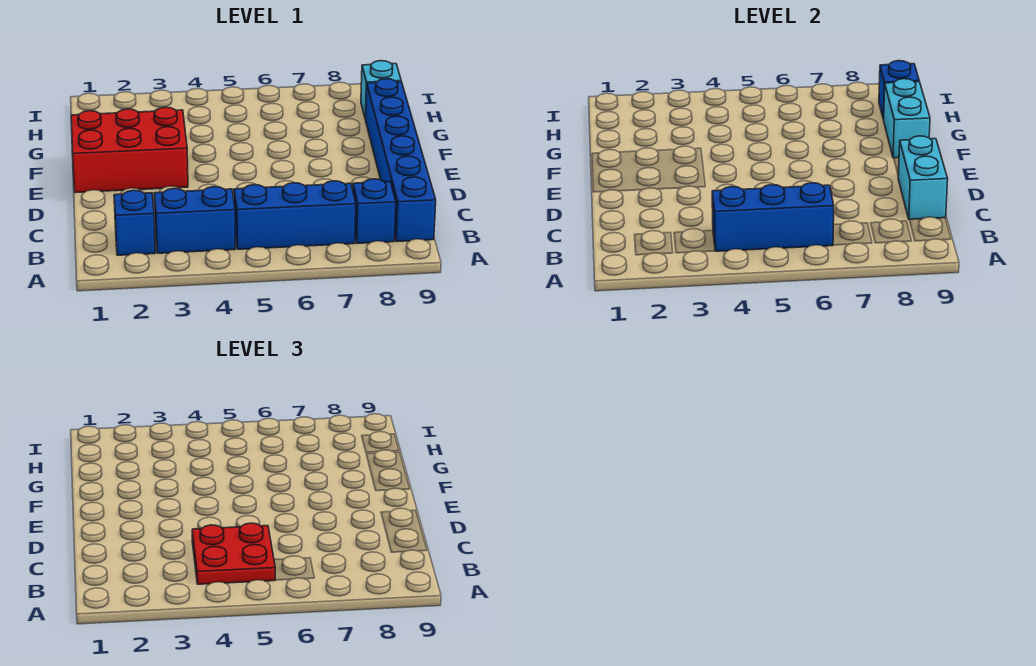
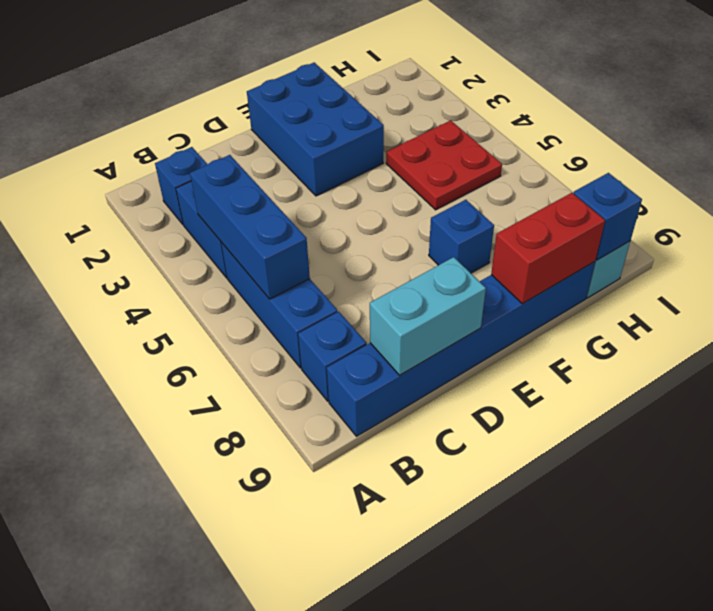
red plate B4:C5 level 3 -> red plate G4:H5 level 1
red brick E1:F3 level 1 -> blue brick E1:F3 level 1
none -> blue brick F7 level 1
cyan brick F9:G9 level 2 -> red brick F9:G9 level 2

